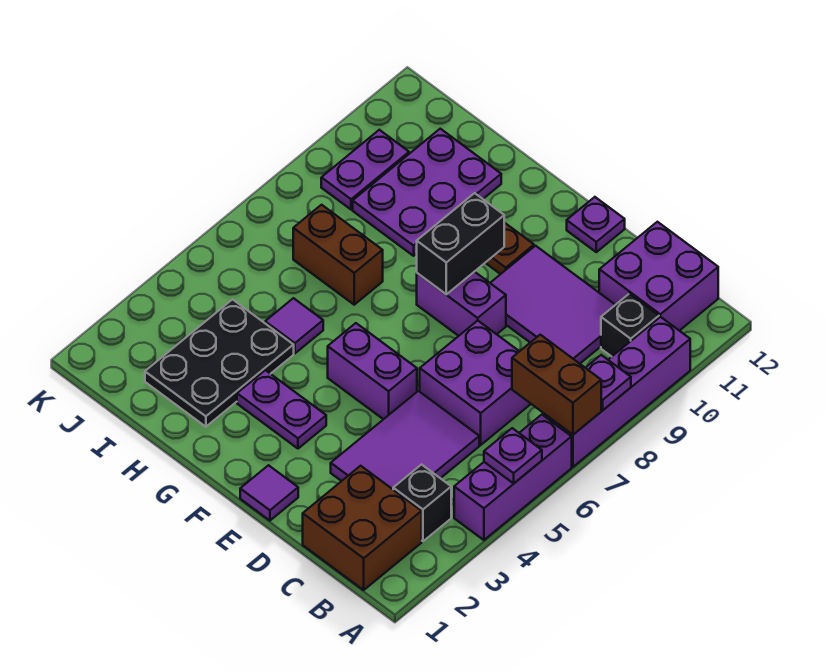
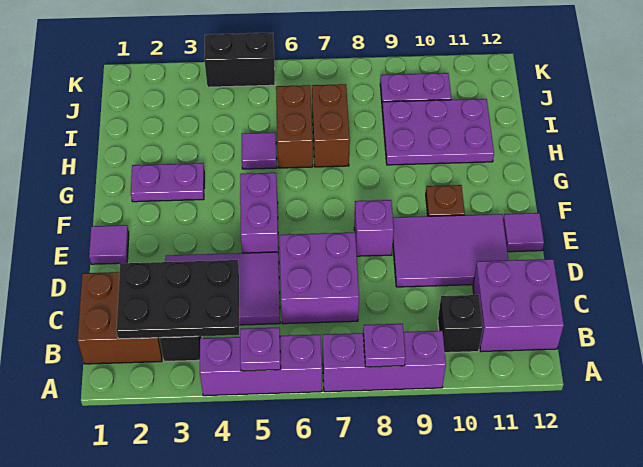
purple brick A7:A10 level 1 -> purple brick A7:A9 level 1
brown brick A7:B7 level 2 -> brown brick H6:I6 level 1
purple tile C9:E10 level 1 -> purple tile D9:E11 level 1
purple brick E8:F8 level 1 -> purple brick E8 level 1
purple plate E12 level 1 -> purple tile E12 level 1
purple plate F3:G3 level 1 -> purple plate G2:G3 level 1
black brick F8:F9 level 2 -> black brick K4:K5 level 1
black plate H2:I4 level 1 -> black plate B2:C4 level 2

